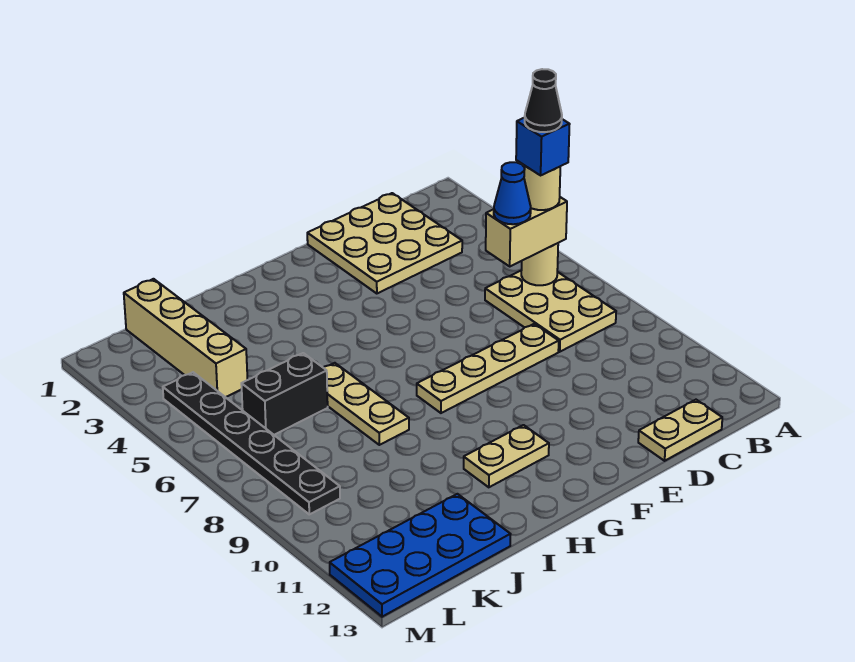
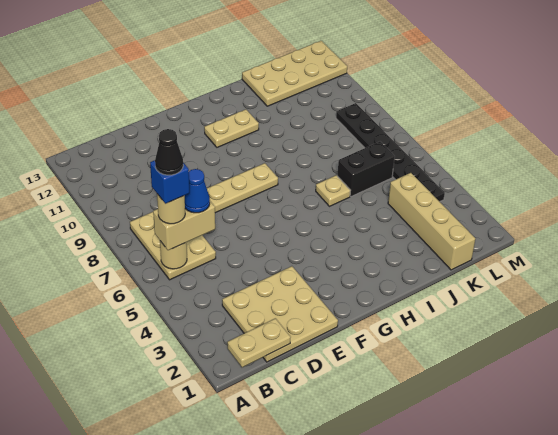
tan plate C13:D13 level 1 -> tan plate B1:C1 level 2
tan plate I6:I8 level 1 -> tan plate I6 level 1
blue plate J12:M13 level 1 -> tan plate J12:M13 level 1

